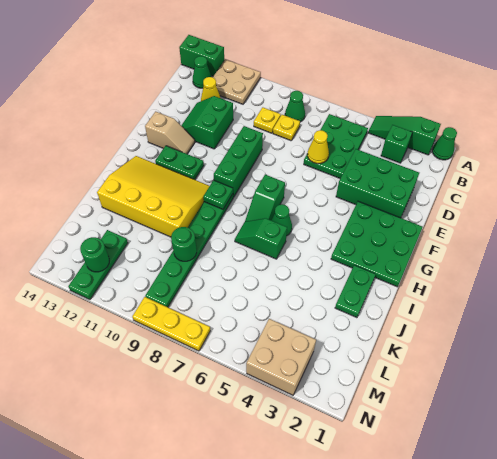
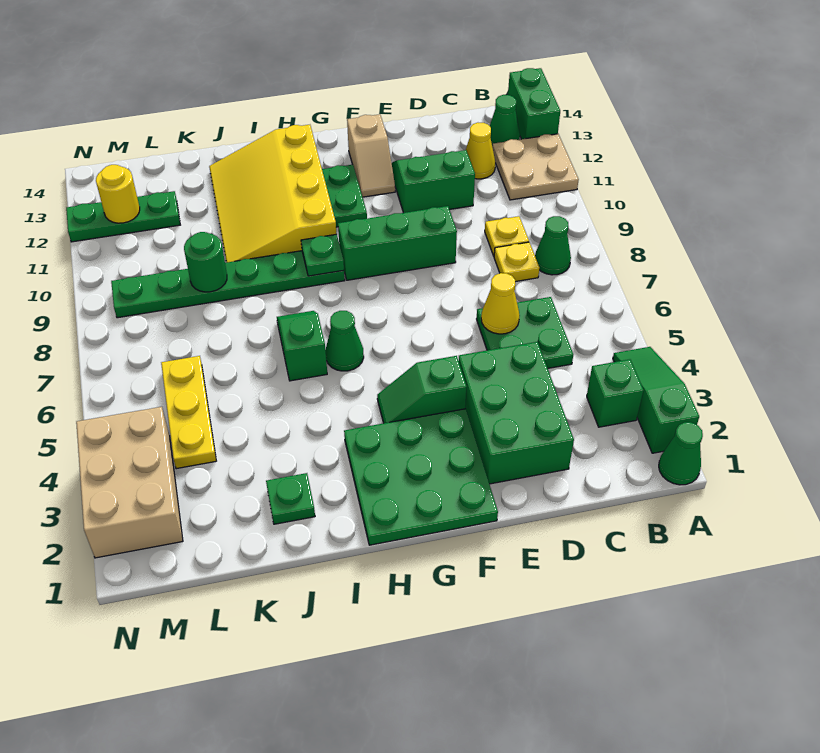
green plate B5:D6 level 1 -> green plate C5:D6 level 1
green slope G7:H7 level 1 top G -> green slope F4:G4 level 1 top F
yellow slope H10:J13 level 1 top J -> yellow slope H10:J13 level 1 top H
green plate I2:J2 level 1 -> green plate J2 level 1
tan brick M3:N4 level 1 -> tan brick M2:N4 level 1
green round brick M12 level 2 -> yellow round brick M12 level 2
yellow plate N7:N9 level 1 -> yellow plate L4:L6 level 1

